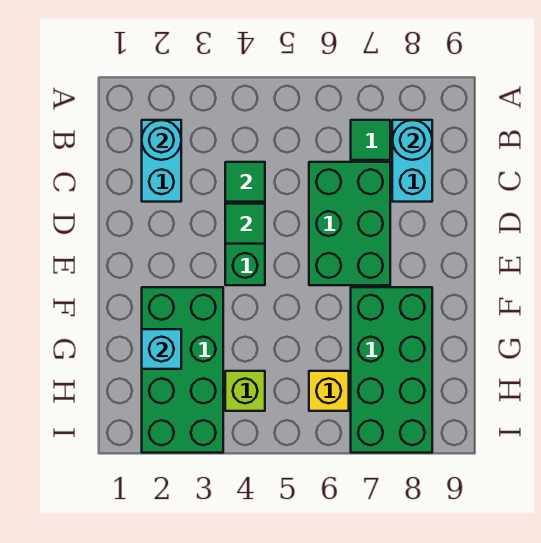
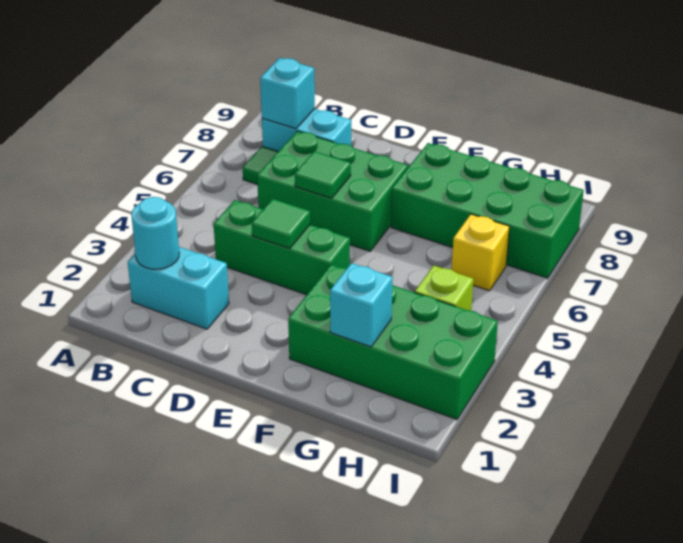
cyan round brick B8 level 2 -> cyan brick B8 level 2
green tile C4 level 2 -> green tile D6 level 2

